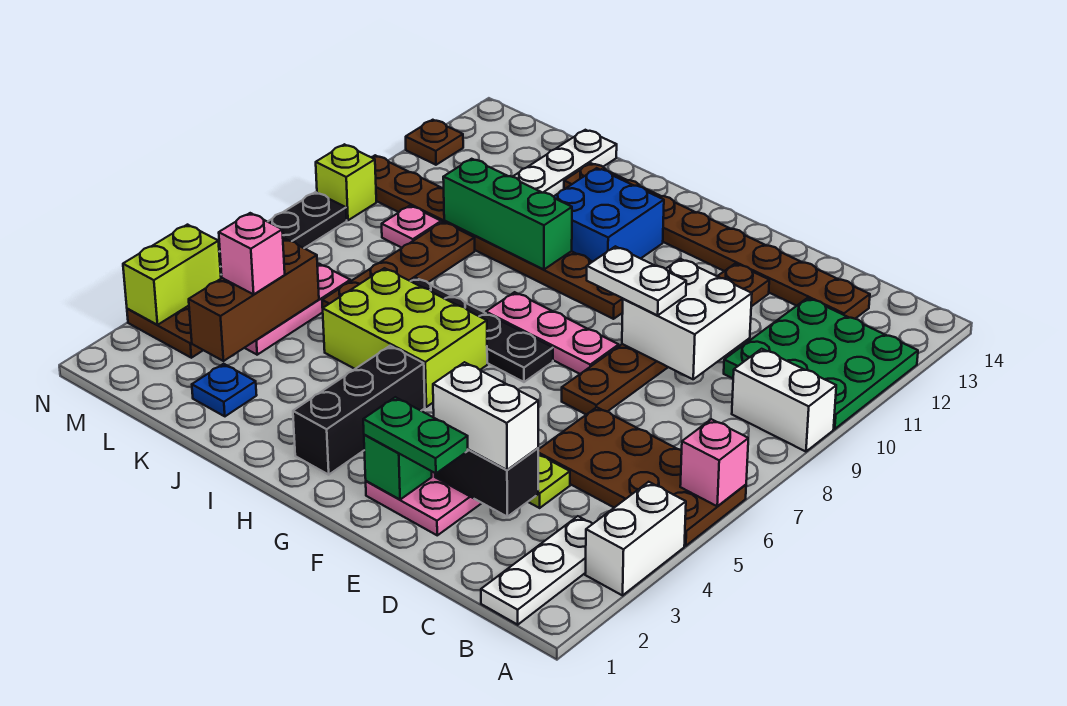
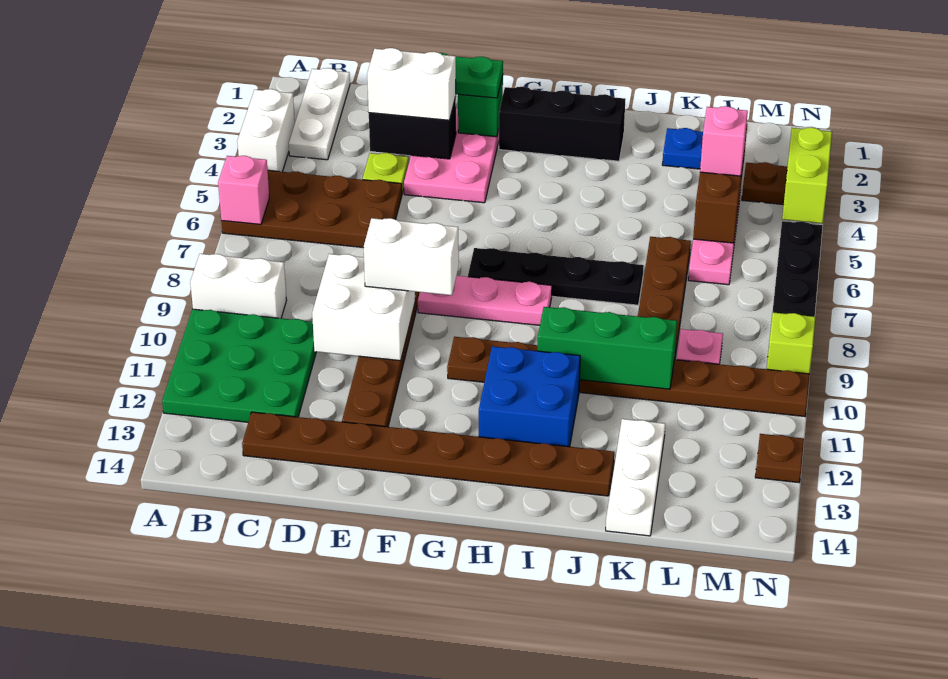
white plate E9:F9 level 3 -> white brick E9:F9 level 3
black brick H2:H4 level 1 -> black brick G2:I2 level 1
lime brick H5:J6 level 1 -> none

